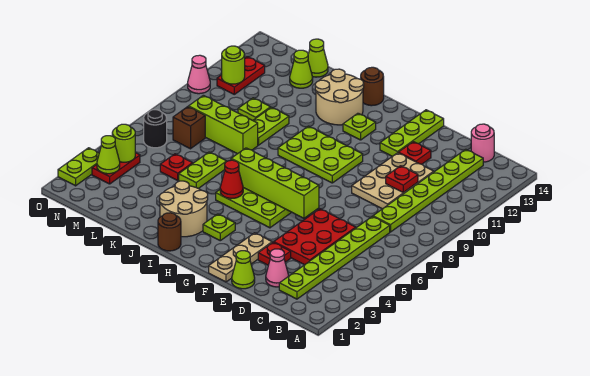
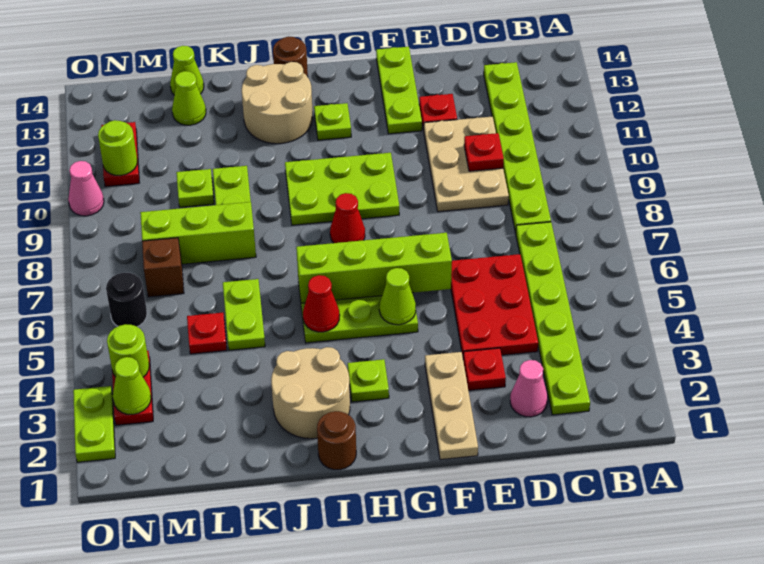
pink round brick C14 level 1 -> none
lime cone E1 level 1 -> lime cone G5 level 2
none -> red cone H8 level 1

